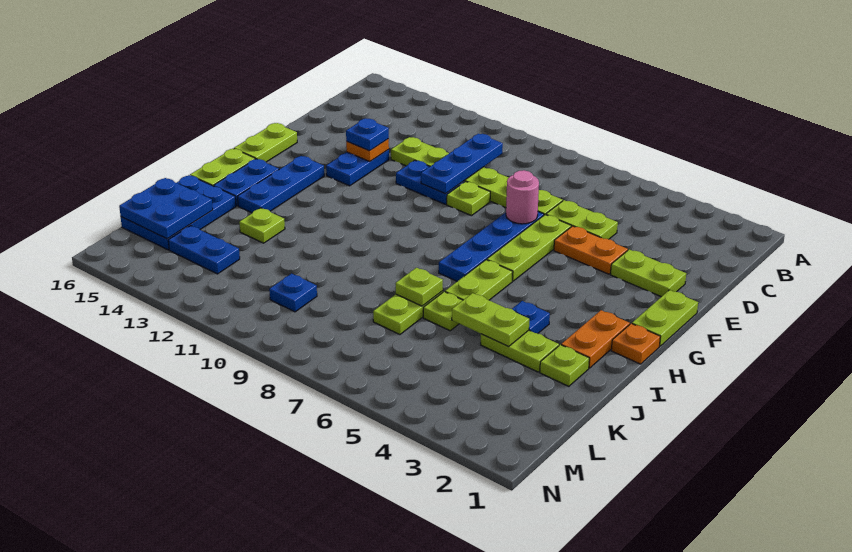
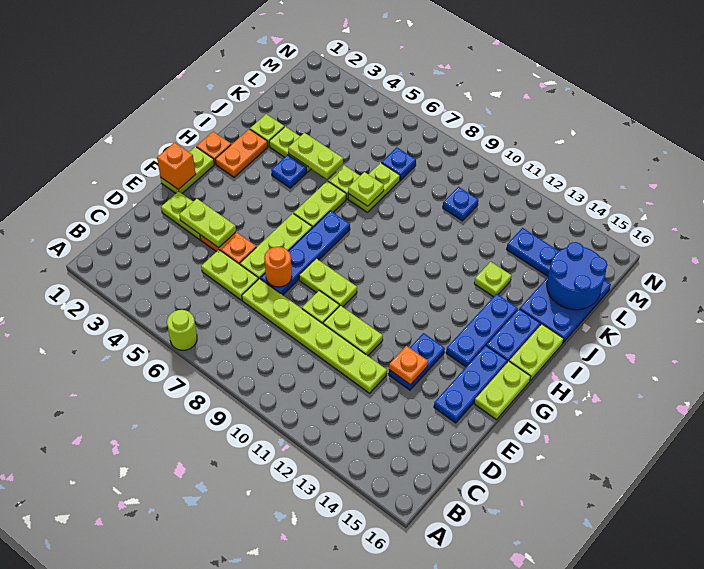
none -> lime round brick A6 level 1
blue plate C10:E10 level 2 -> blue plate E15:G15 level 1
none -> lime plate E3:E4 level 2
pink round brick E7 level 2 -> orange round brick E7 level 2
blue plate E10:E11 level 1 -> lime plate E10:E11 level 1
blue plate E13 level 3 -> blue plate L7 level 1
none -> orange brick F1 level 2
none -> lime plate F8:F9 level 1
blue plate K15:L16 level 2 -> blue round brick K15:L16 level 2

